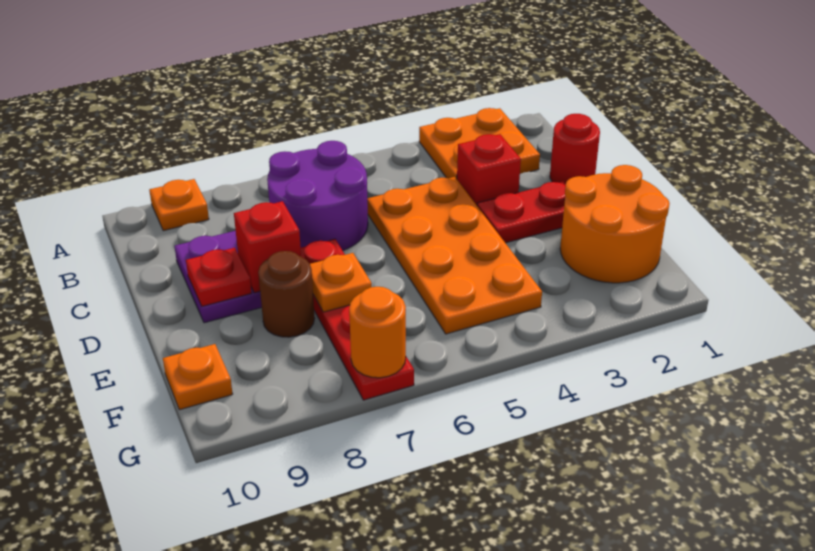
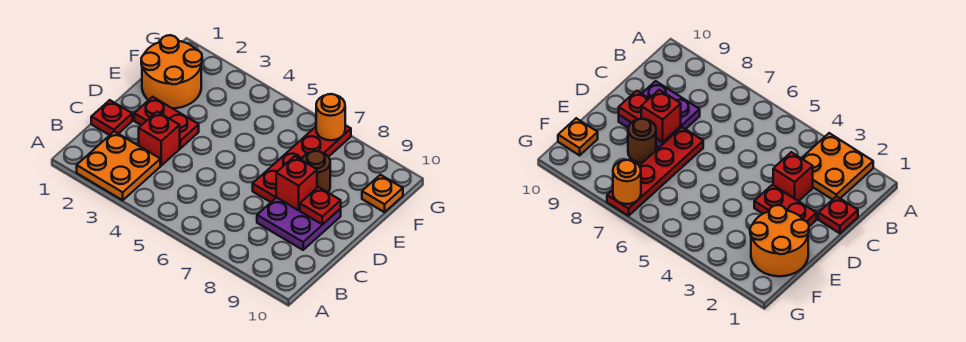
orange plate A9 level 1 -> none
purple round brick B6:C7 level 1 -> none
red round brick C1 level 1 -> red plate C1 level 1
orange plate C4:F5 level 1 -> none
orange plate E7 level 2 -> none

